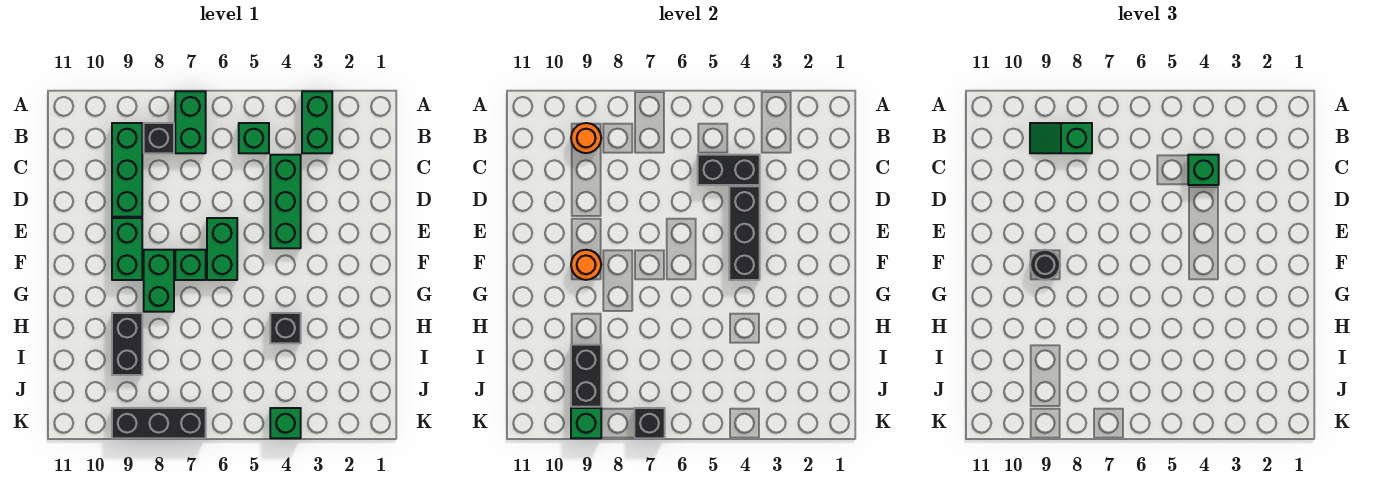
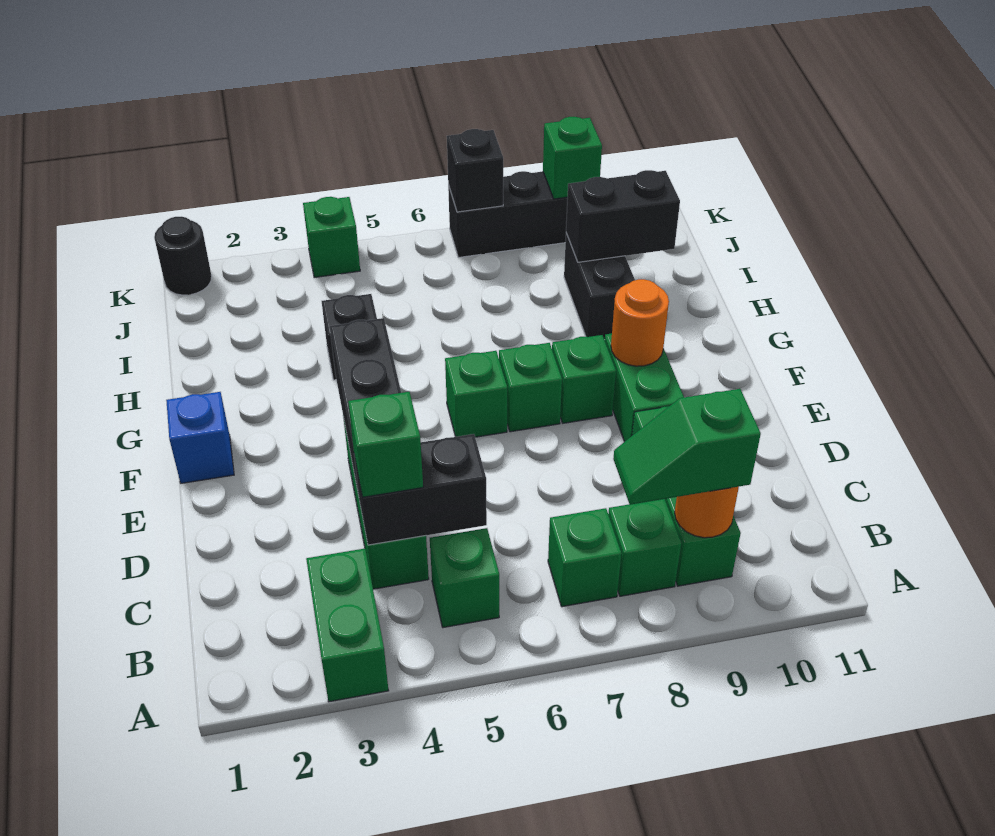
green brick A7:B7 level 1 -> green brick B7 level 1
black brick B8 level 1 -> green brick B8 level 1
green slope B8:B9 level 3 top 8 -> green slope B8:B9 level 3 top 9
green brick E6:F6 level 1 -> green brick F6 level 1
none -> blue brick F1 level 1
green brick F8:G8 level 1 -> green brick F8 level 1
black round brick F9 level 3 -> black round brick K1 level 1
black brick I9:J9 level 2 -> black brick I9:I10 level 2

